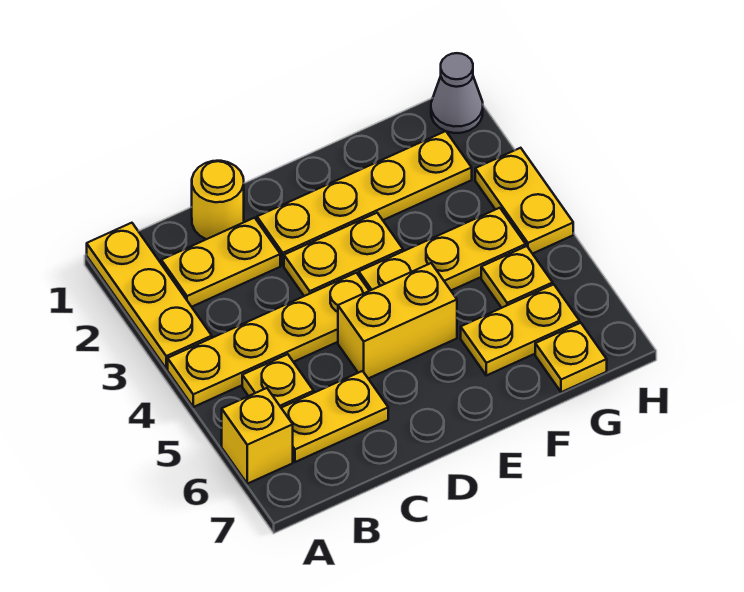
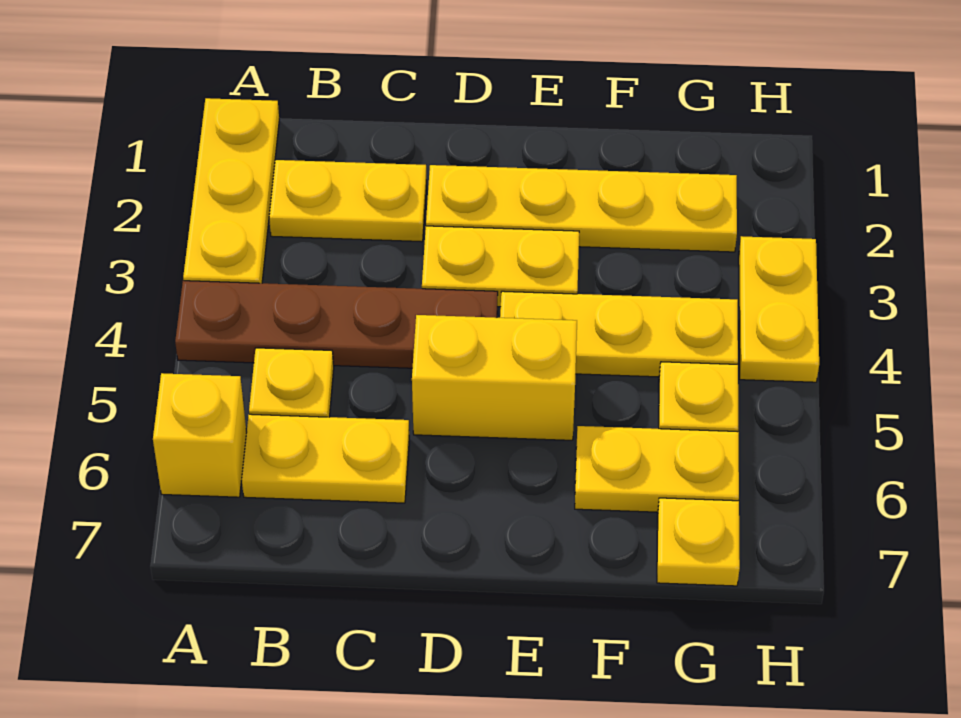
yellow plate A4:D4 level 1 -> brown plate A4:D4 level 1
yellow round brick C1 level 1 -> none
grey cone H1 level 1 -> none

